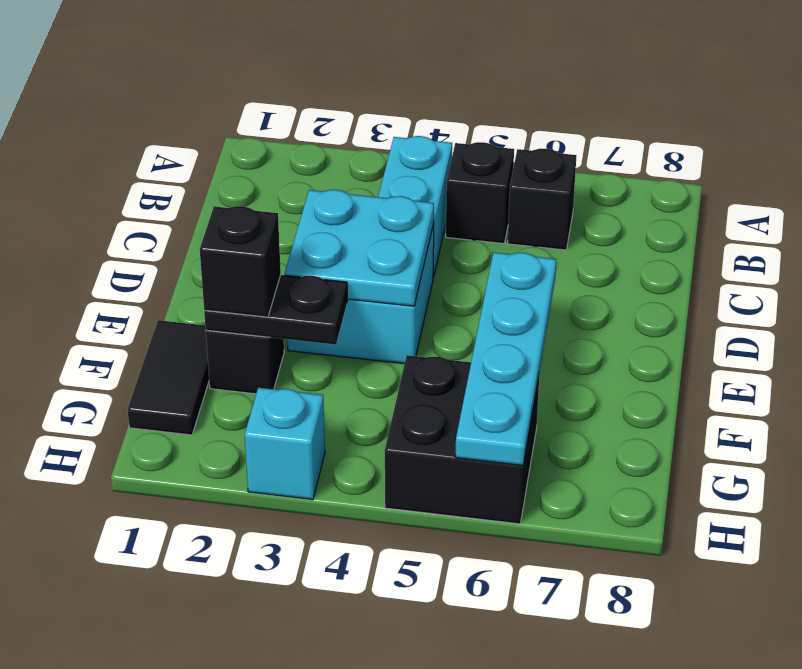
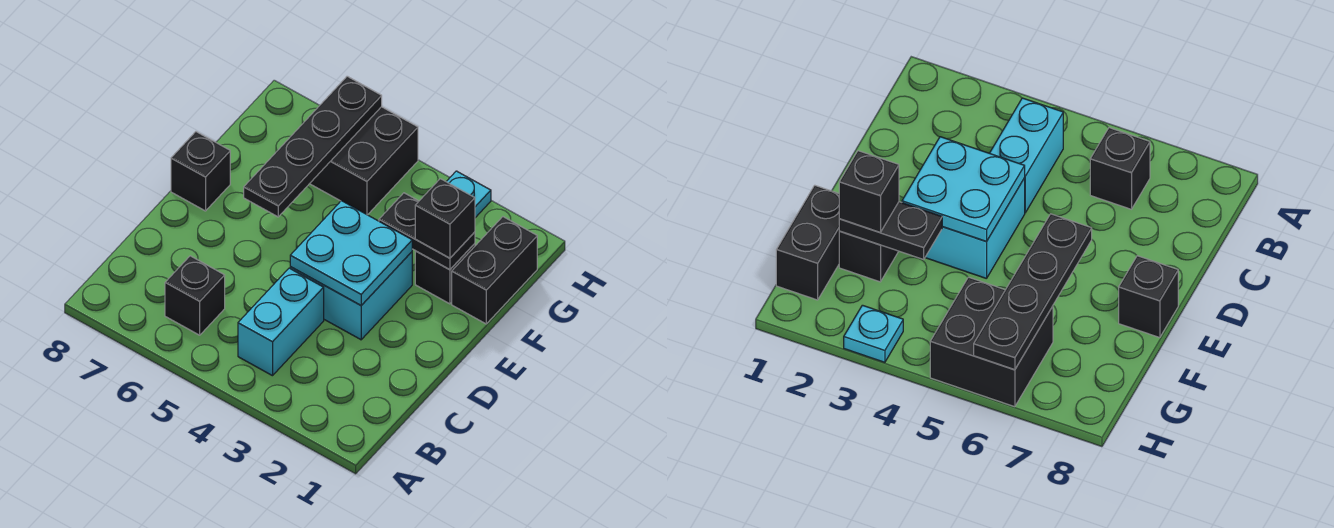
black brick B5 level 1 -> black brick E8 level 1
cyan plate E6:H6 level 2 -> black plate E6:H6 level 2
black tile F1:G1 level 1 -> black brick F1:G1 level 1
cyan brick H3 level 1 -> cyan plate H3 level 1

